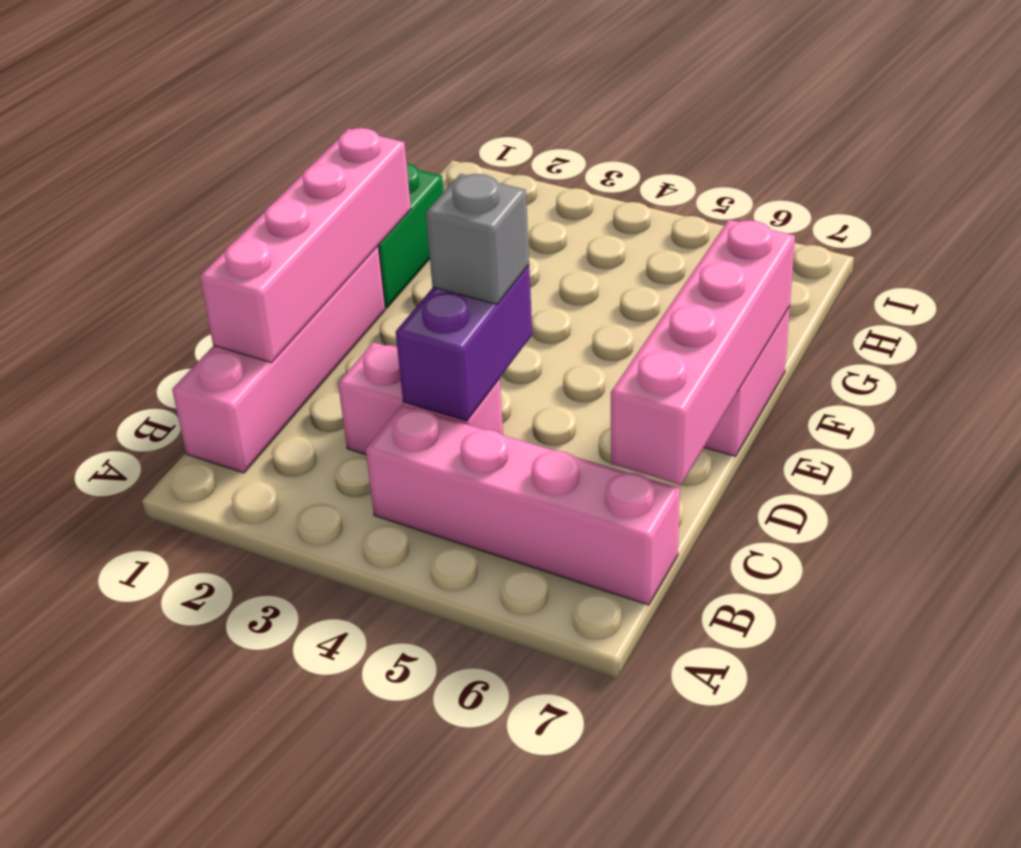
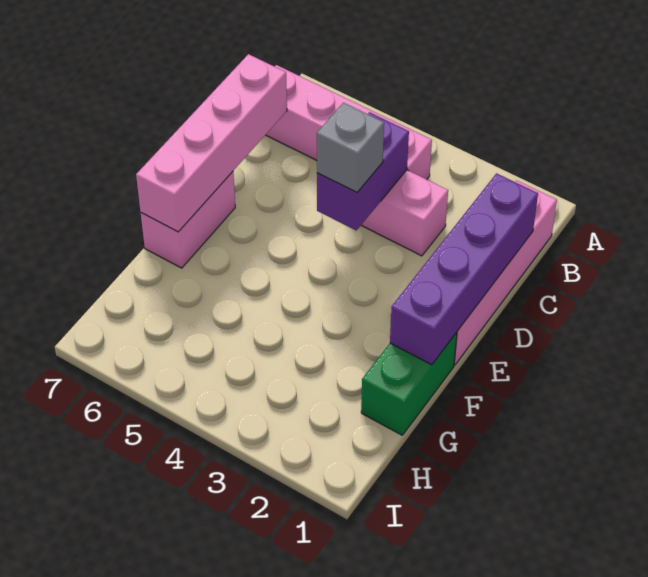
pink brick C1:F1 level 2 -> purple brick C1:F1 level 2

